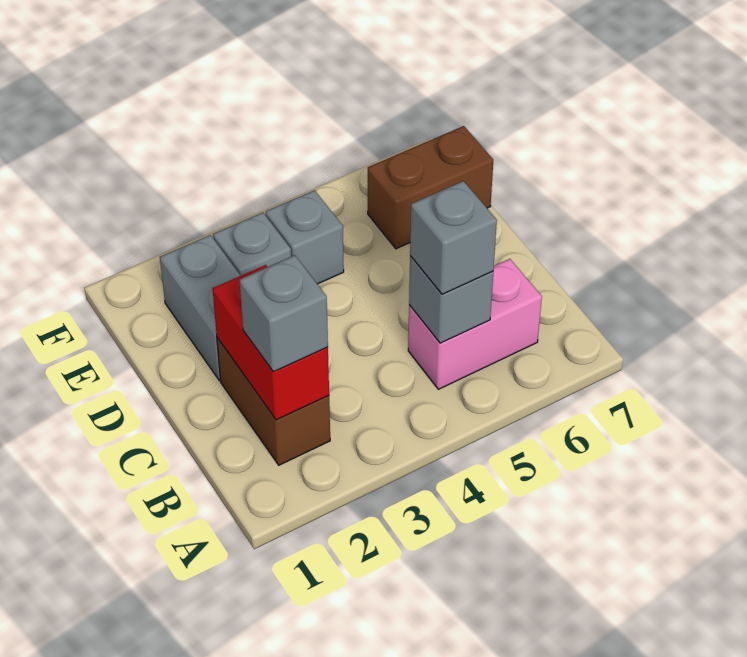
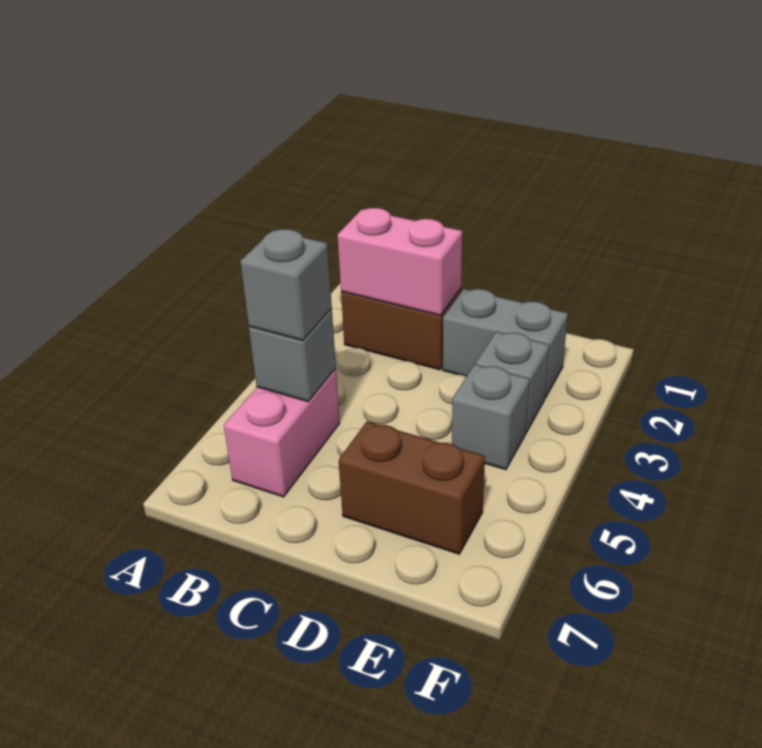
red brick B2:C2 level 2 -> pink brick B2:C2 level 2
grey brick B2 level 3 -> none
brown brick E6:E7 level 1 -> brown brick D6:E6 level 1

